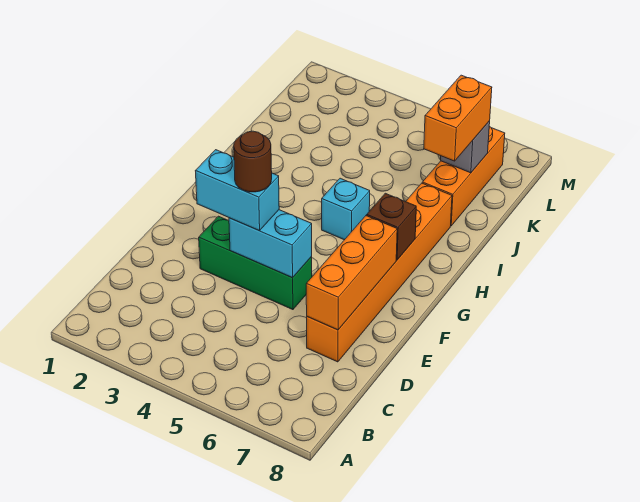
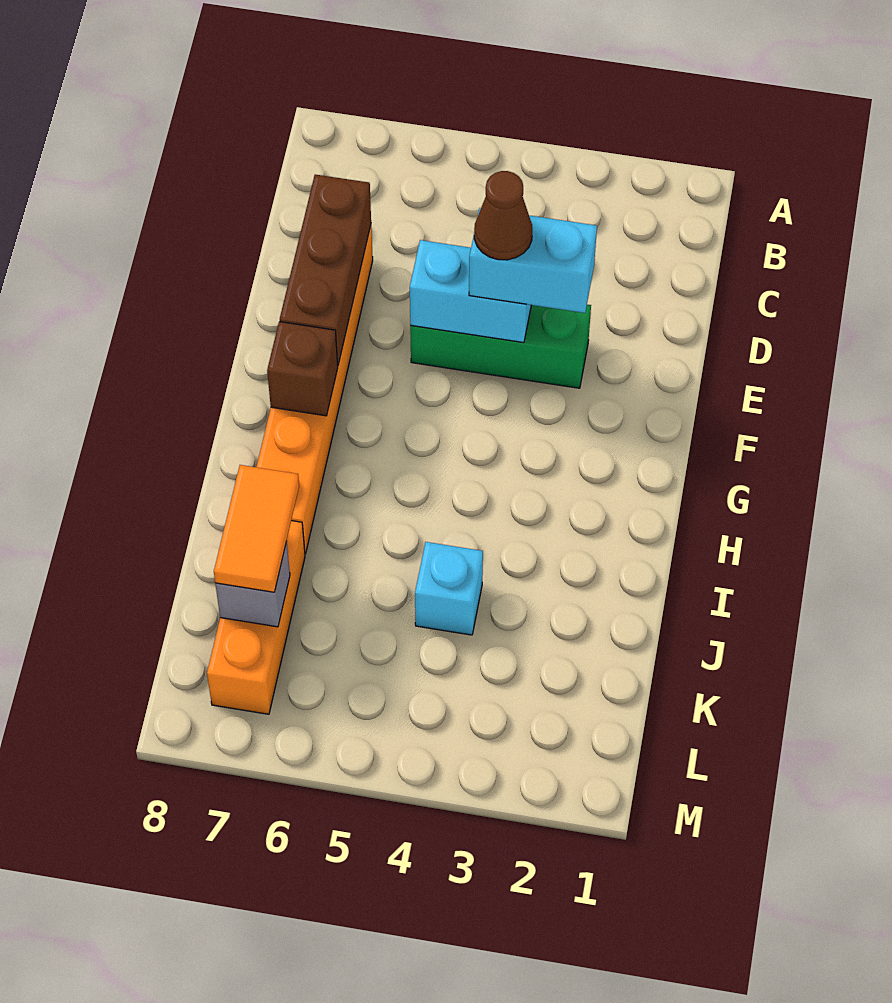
orange brick D7:F7 level 2 -> brown brick D7:F7 level 2
brown round brick E4 level 4 -> brown cone E4 level 4
cyan brick H5 level 1 -> cyan brick J4 level 1
orange brick J7:K7 level 3 -> orange tile J7:K7 level 3

